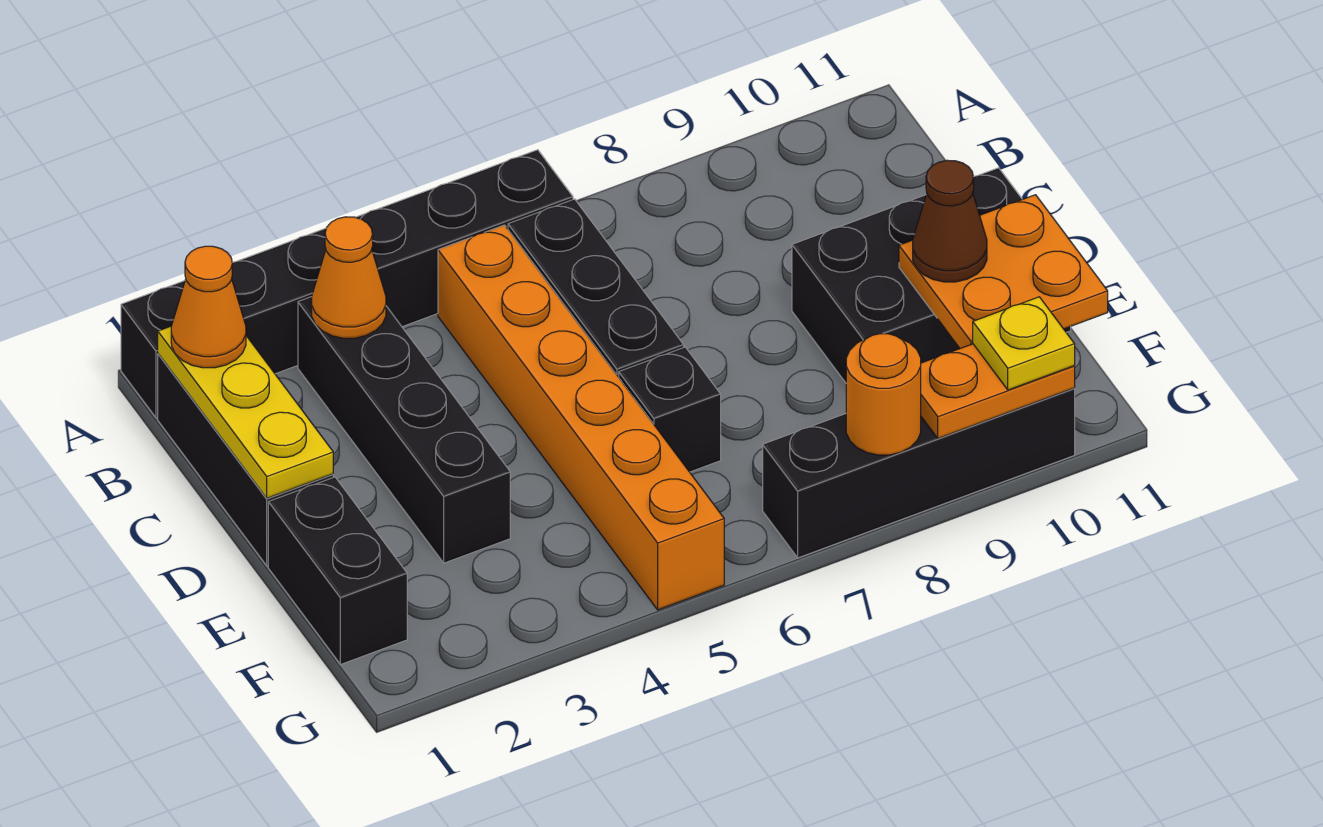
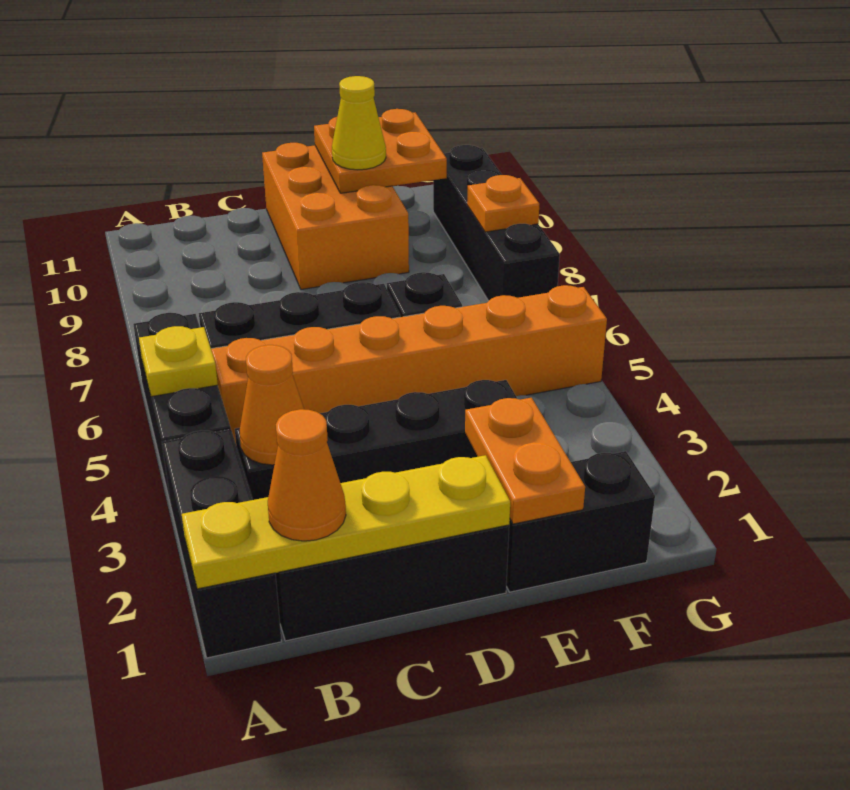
yellow plate B1:D1 level 2 -> yellow plate A1:D1 level 2
black brick D9:E11 level 1 -> orange brick D9:E11 level 1
brown cone E10 level 3 -> yellow cone E10 level 3
orange round brick G8 level 2 -> orange plate G8 level 2
orange plate G9:G10 level 2 -> orange plate E1:E2 level 2
yellow plate G10 level 3 -> yellow plate A5 level 2

